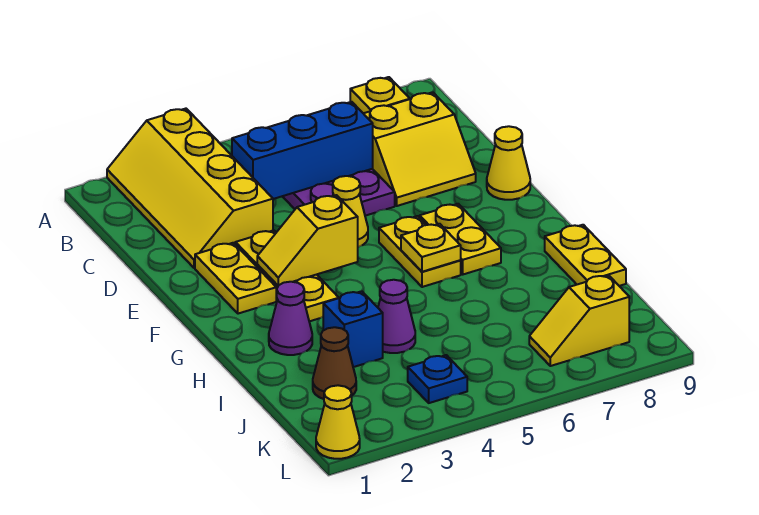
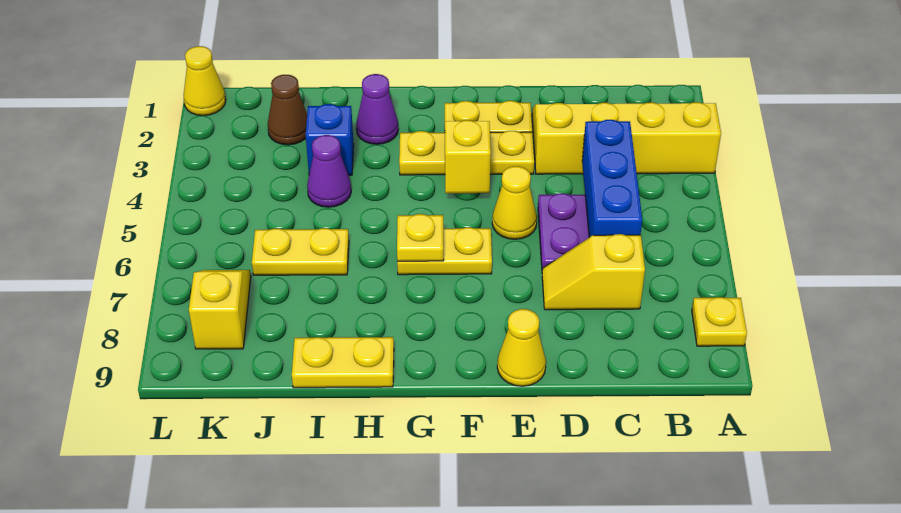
yellow slope C7:D8 level 1 top C -> yellow slope C7:D7 level 1 top C
yellow plate F7:G7 level 1 -> yellow plate I6:J6 level 1
blue plate K4 level 1 -> none

